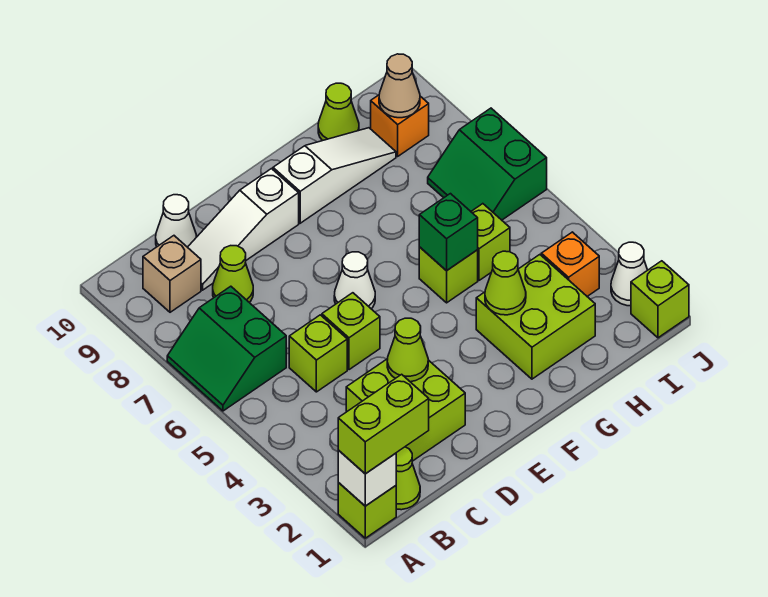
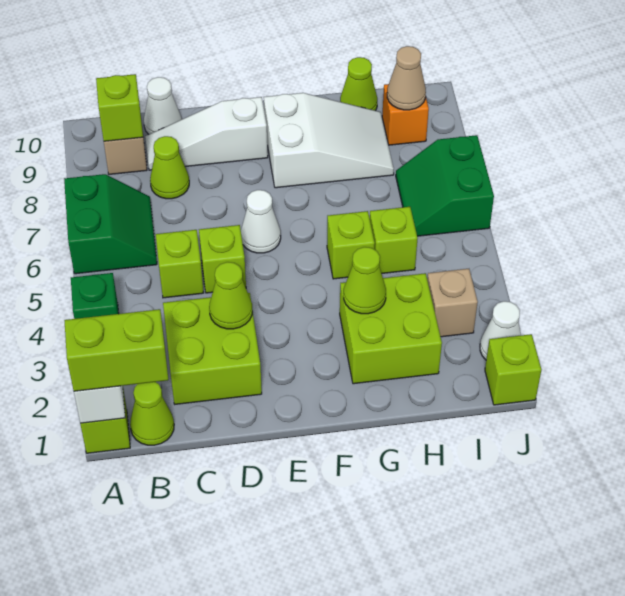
green slope A6:B7 level 1 top B -> green slope A6:B7 level 1 top A
none -> lime brick B9 level 2
white slope F9:H9 level 1 top F -> white slope F8:H9 level 1 top F
green brick G5 level 2 -> green brick A4 level 1
orange brick I3 level 1 -> tan brick I3 level 1

